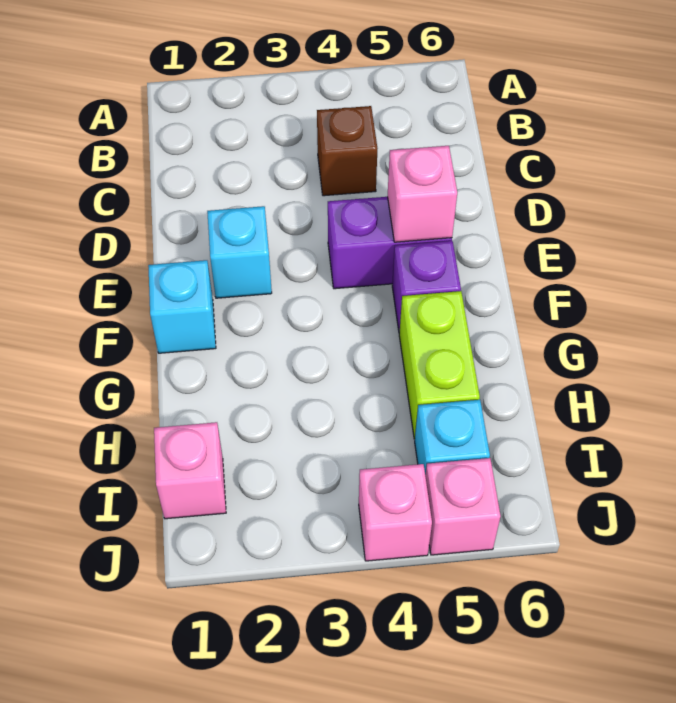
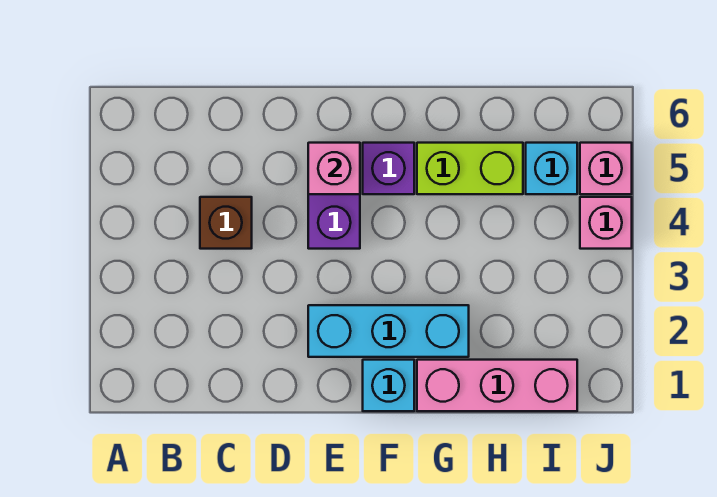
cyan brick E2 level 1 -> cyan brick E2:G2 level 1
pink brick I1 level 1 -> pink brick G1:I1 level 1

